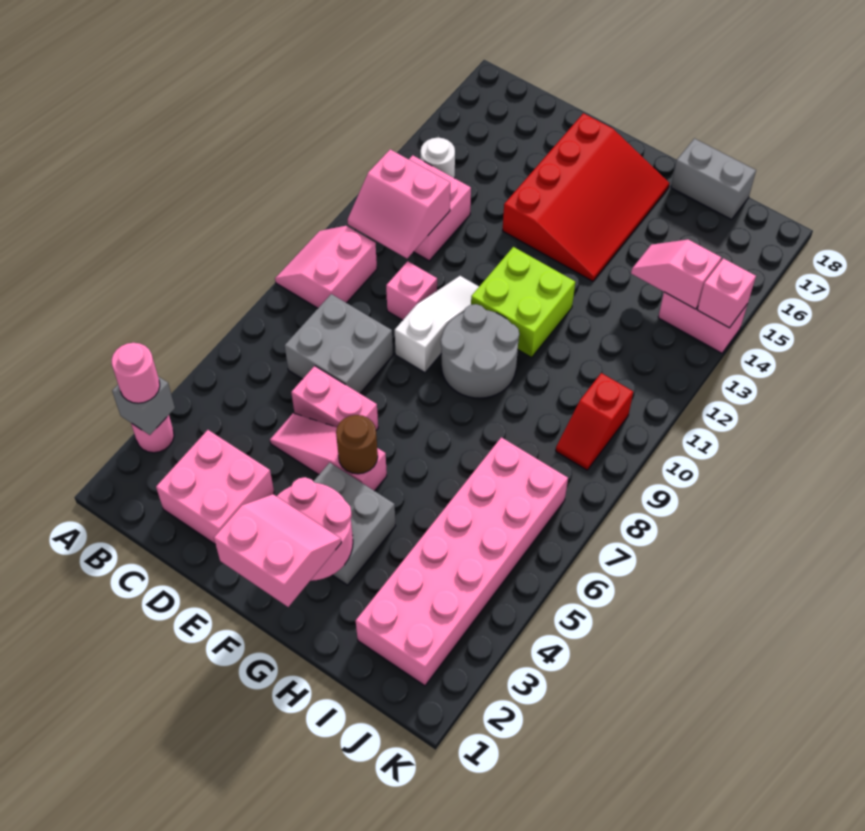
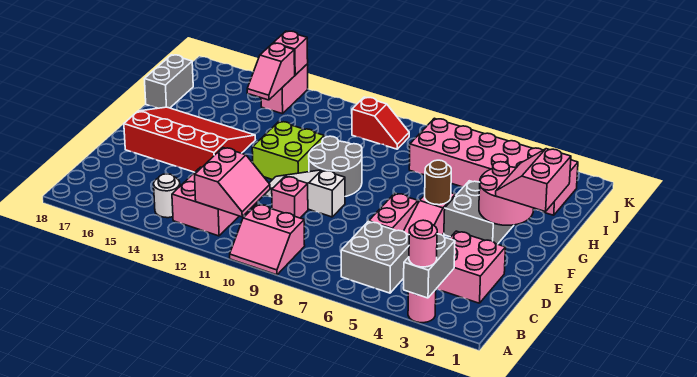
grey brick A3 level 2 -> grey brick A3:B3 level 2
grey brick C7:D8 level 1 -> grey brick B5:C6 level 1

